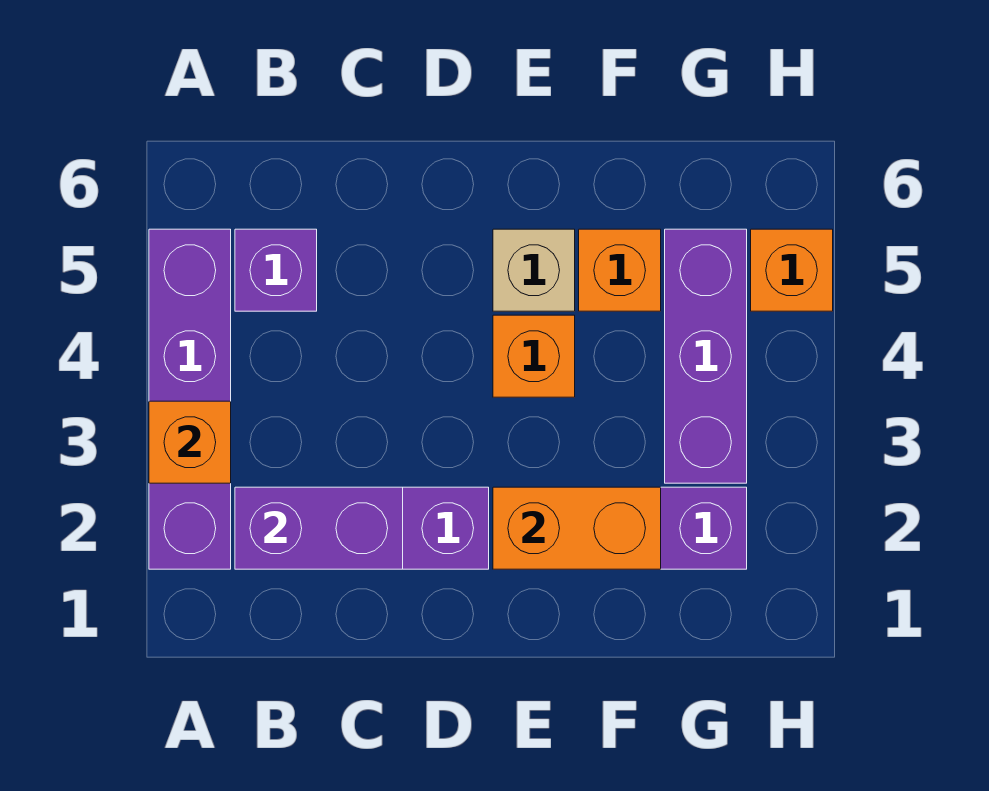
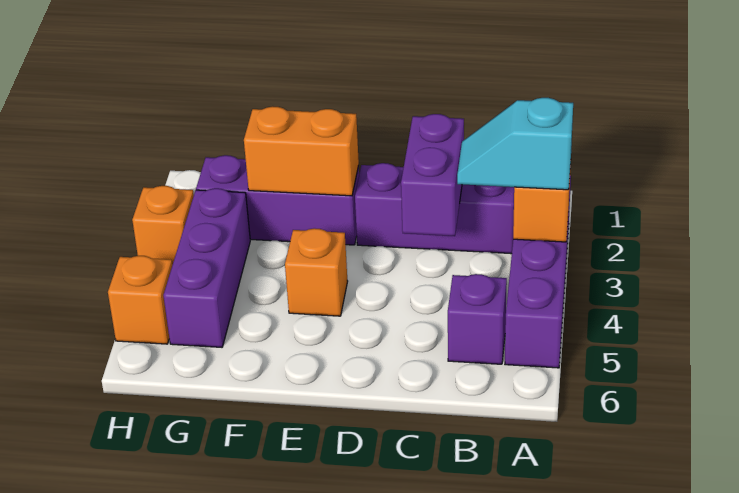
none -> cyan slope A3:B3 level 3 top A
purple brick B2:C2 level 2 -> purple brick C2:C3 level 2
tan brick E5 level 1 -> none
orange brick F5 level 1 -> orange brick H3 level 1

